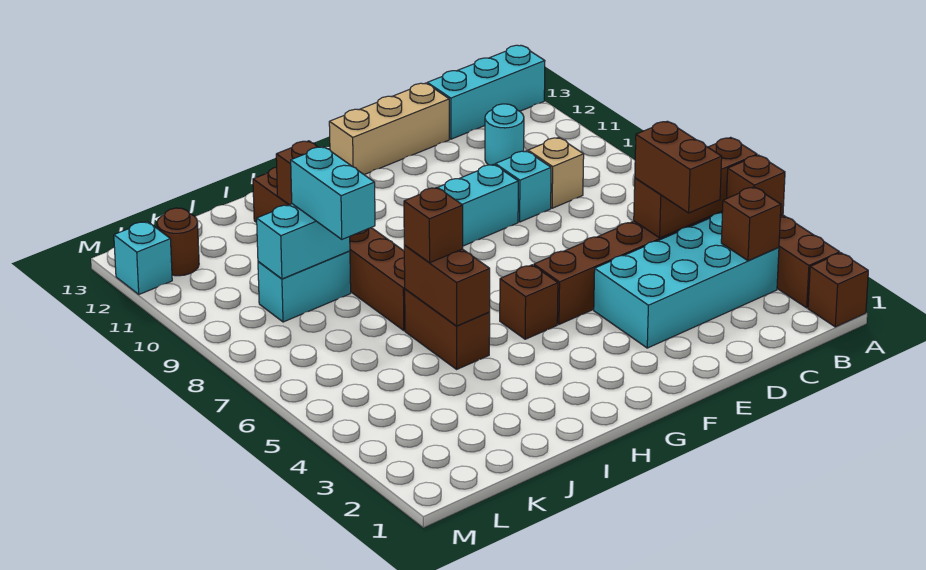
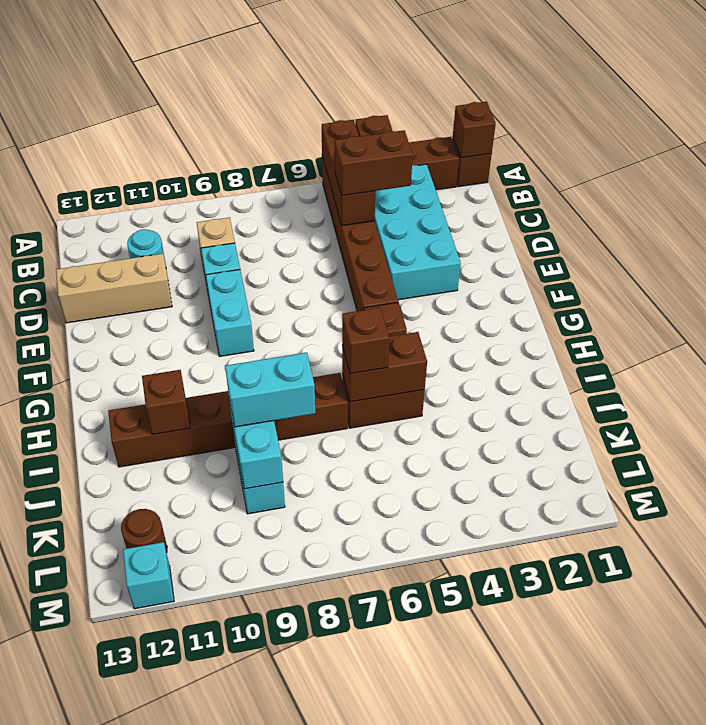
cyan brick A13:C13 level 1 -> none
brown brick B3 level 2 -> brown brick A1 level 2
tan brick D13:F13 level 1 -> tan brick D11:D13 level 1

